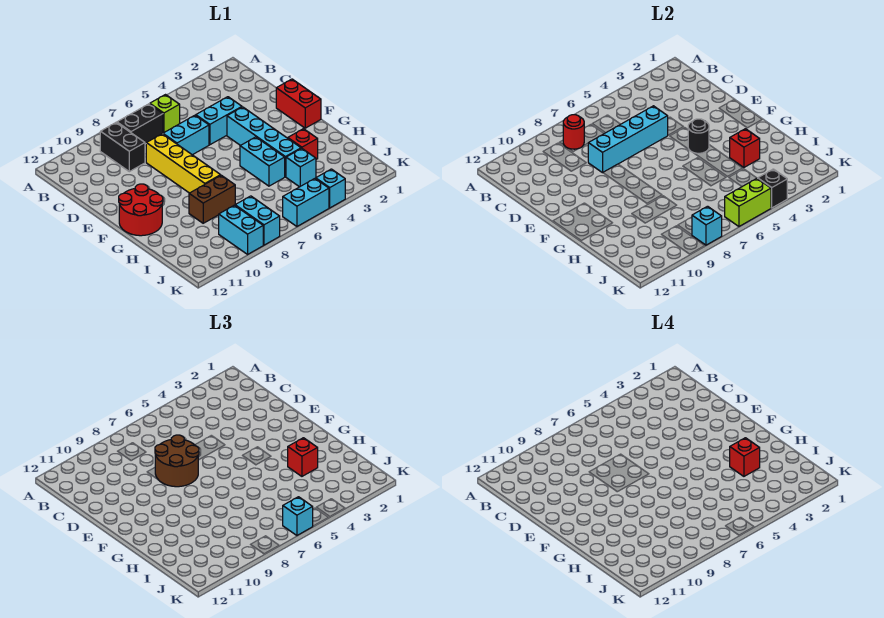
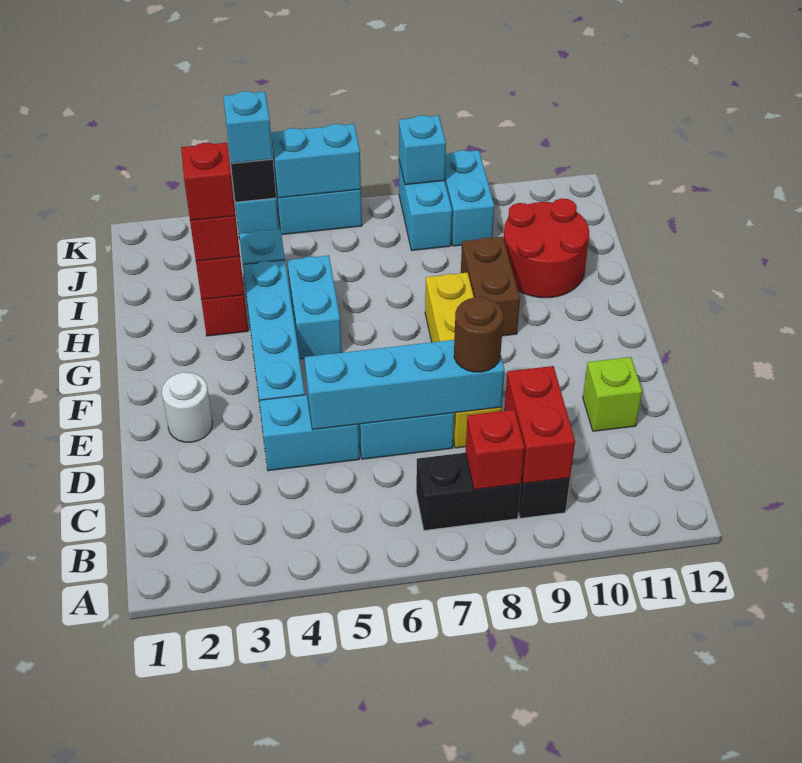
lime brick B6 level 1 -> lime brick D11 level 1
red round brick B8 level 2 -> red brick B8 level 2
brown round brick D7:E8 level 3 -> brown round brick D8 level 3
red brick E1:F1 level 1 -> red brick B9:C9 level 2
none -> white round brick E2 level 1
black round brick F4 level 2 -> none
red round brick F11:G12 level 1 -> red round brick H10:I11 level 1
brown brick H8:H9 level 1 -> brown brick G9:H9 level 1
lime brick K5:K6 level 2 -> cyan brick K5:K6 level 2
cyan brick K6 level 3 -> cyan brick K4 level 3

